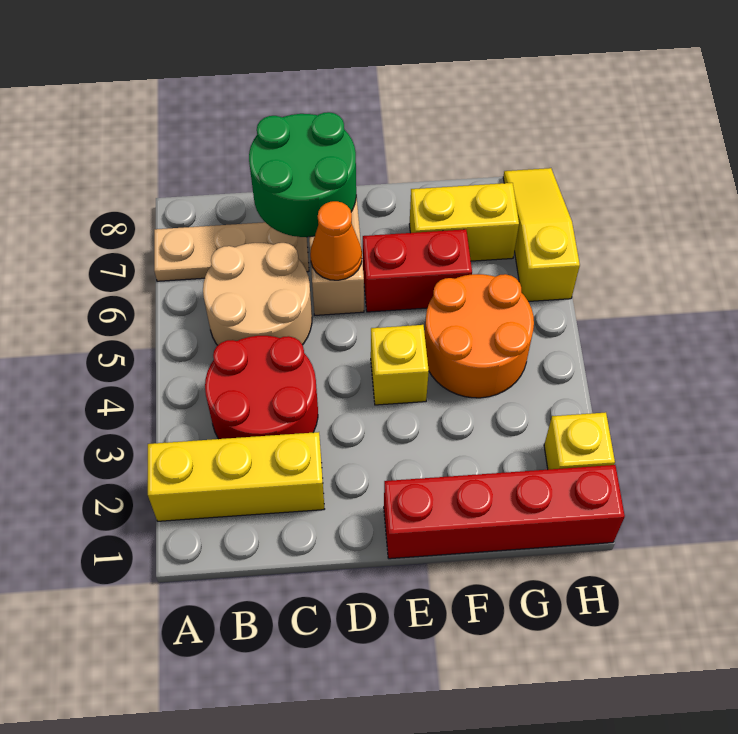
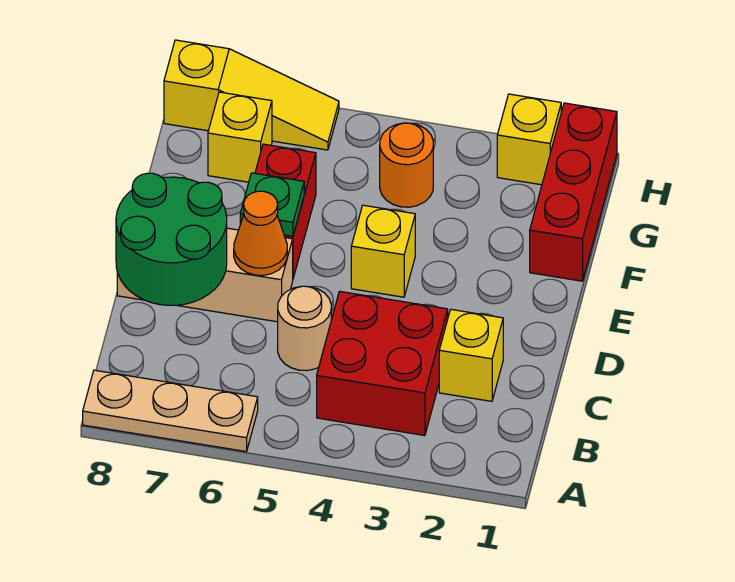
yellow brick A2:C2 level 1 -> yellow brick C2 level 1
tan plate A7:C7 level 1 -> tan plate A6:A8 level 1
red round brick B3:C4 level 1 -> red brick B3:C4 level 1
tan round brick B5:C6 level 1 -> tan round brick C5 level 1
red brick E1:H1 level 1 -> red brick F1:H1 level 1
none -> green plate E6 level 2
orange round brick F4:G5 level 1 -> orange round brick G4 level 1
yellow brick F7:G7 level 1 -> yellow brick G7 level 1
yellow slope H6:H8 level 1 top 6 -> yellow slope H6:H8 level 1 top 8

